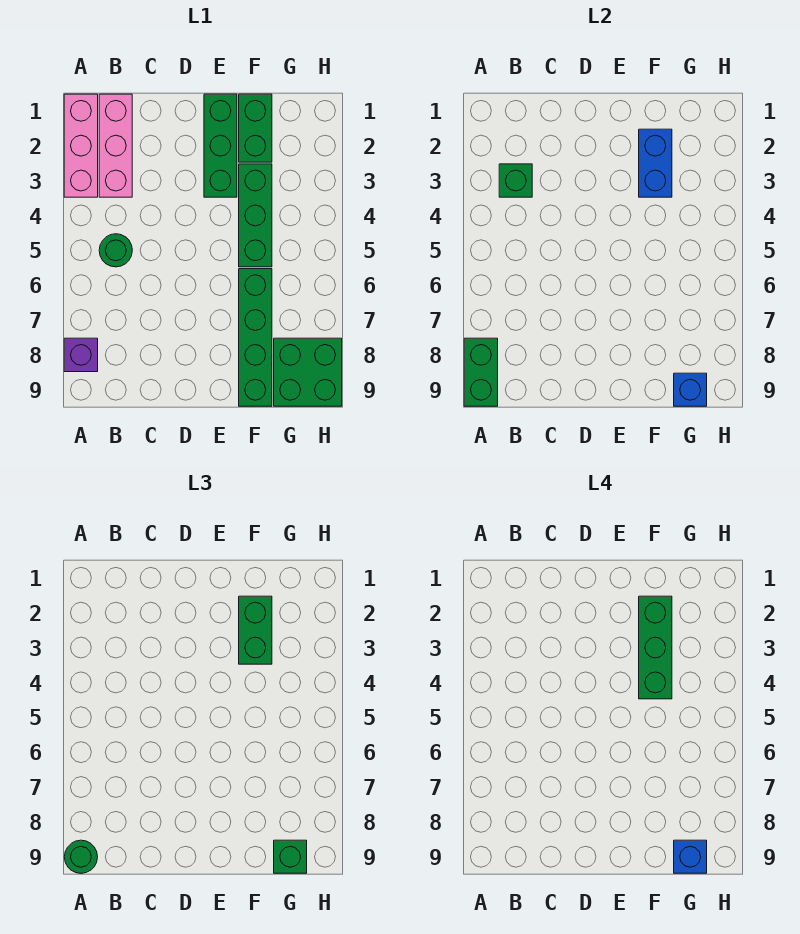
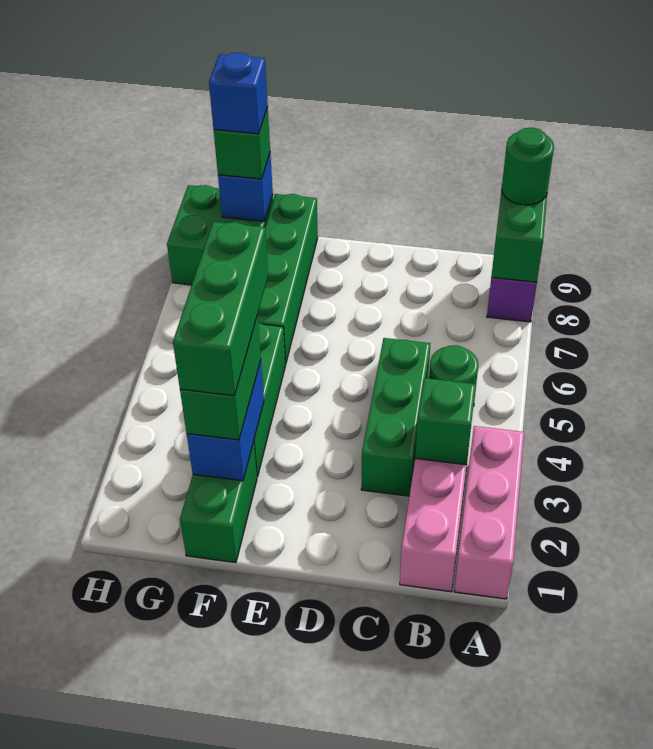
green brick E1:E3 level 1 -> green brick C3:C5 level 1

